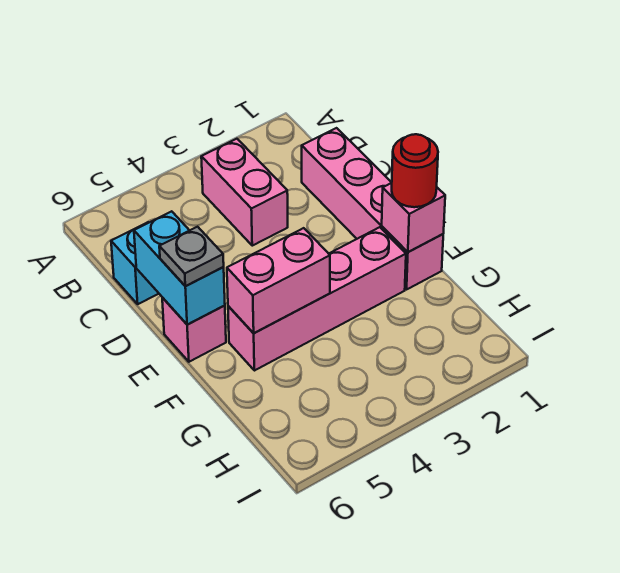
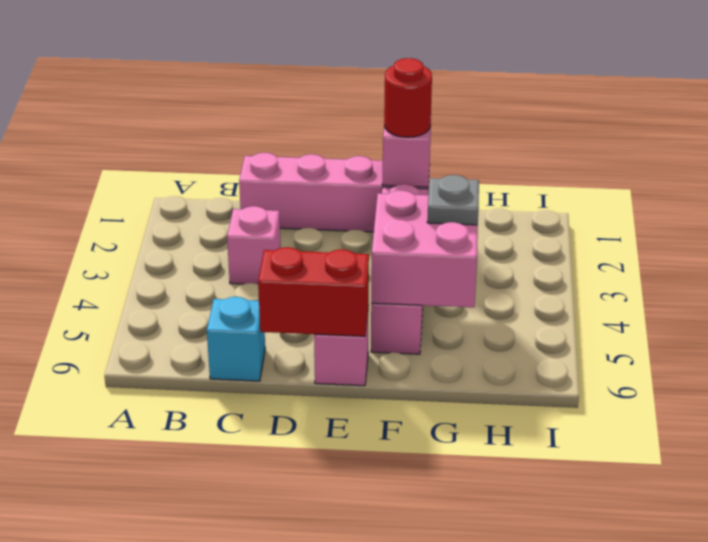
pink brick B3:C3 level 1 -> pink brick C3 level 1
cyan brick D6:E6 level 2 -> red brick D6:E6 level 2
grey plate E6 level 3 -> grey plate G4 level 3
pink brick F4:F5 level 2 -> pink brick F4:G5 level 2

